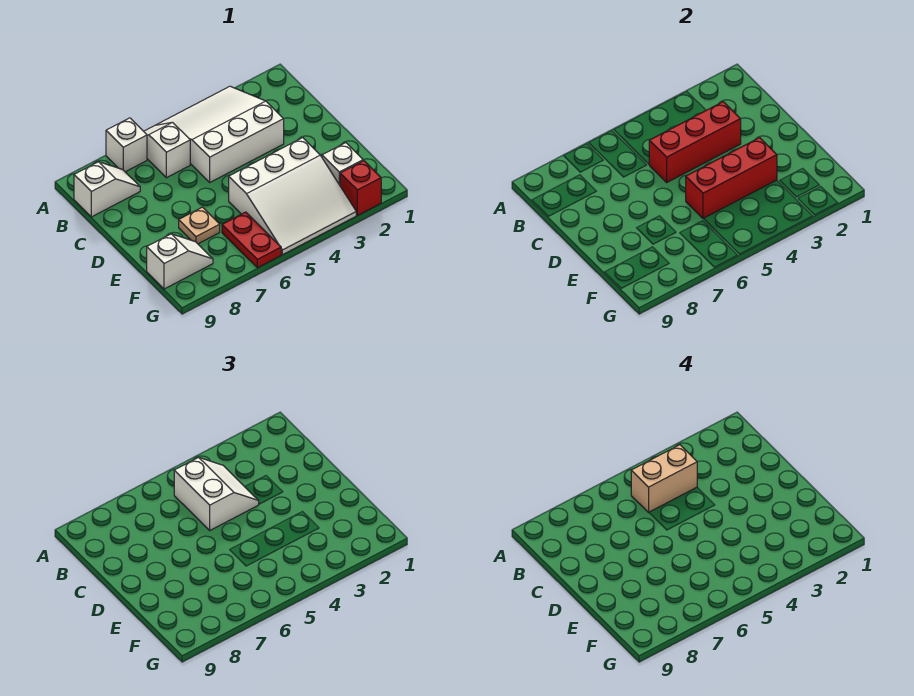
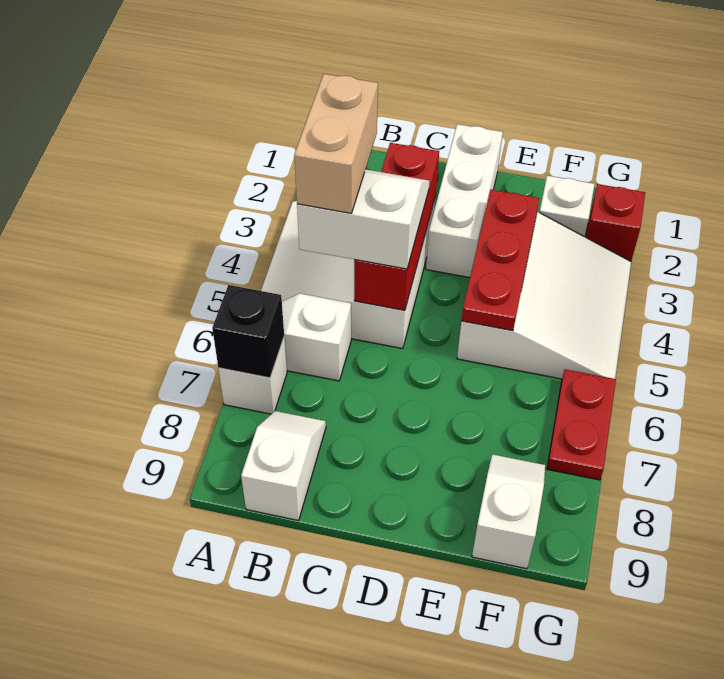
none -> black brick A7 level 2
none -> white brick D1:D3 level 1
red brick E3:E5 level 2 -> red plate E3:E5 level 2
tan plate E7 level 1 -> none
red plate F6:G6 level 1 -> red plate G6:G7 level 1

